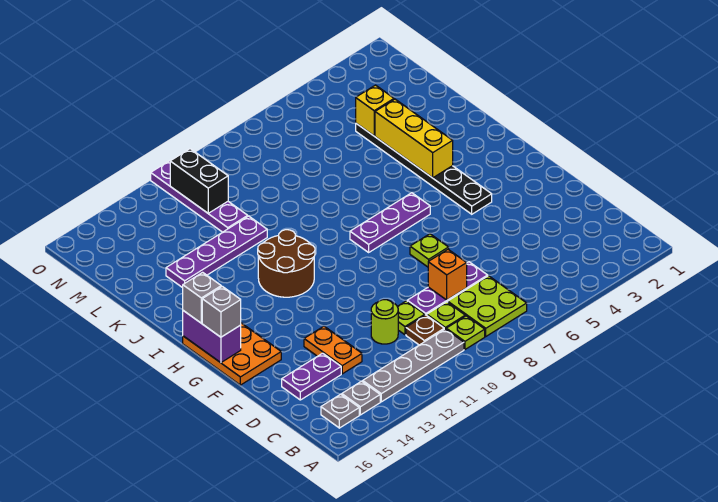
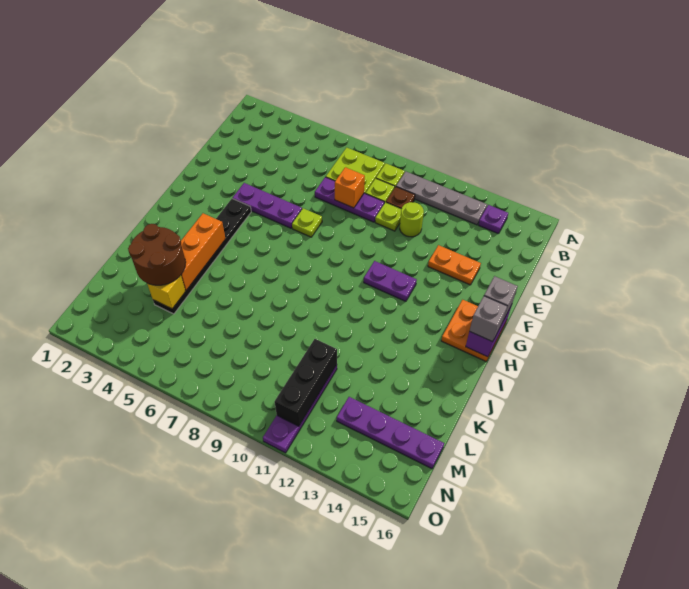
grey plate B14 level 1 -> purple plate B14 level 1
grey plate B15 level 1 -> none
orange plate D13:E13 level 1 -> orange plate E13:E14 level 1
purple plate D14:D15 level 1 -> purple plate G11:G12 level 1
orange plate F15:H16 level 1 -> orange plate G15:H16 level 1
purple plate H6:H8 level 1 -> purple plate F4:F6 level 1
brown round brick H11:I12 level 1 -> brown round brick K3:L4 level 3
yellow brick I4:K4 level 2 -> orange brick I4:K4 level 2
purple plate K11:K14 level 1 -> purple plate M13:M16 level 1
black brick M11:N11 level 2 -> black brick L11:N11 level 2

